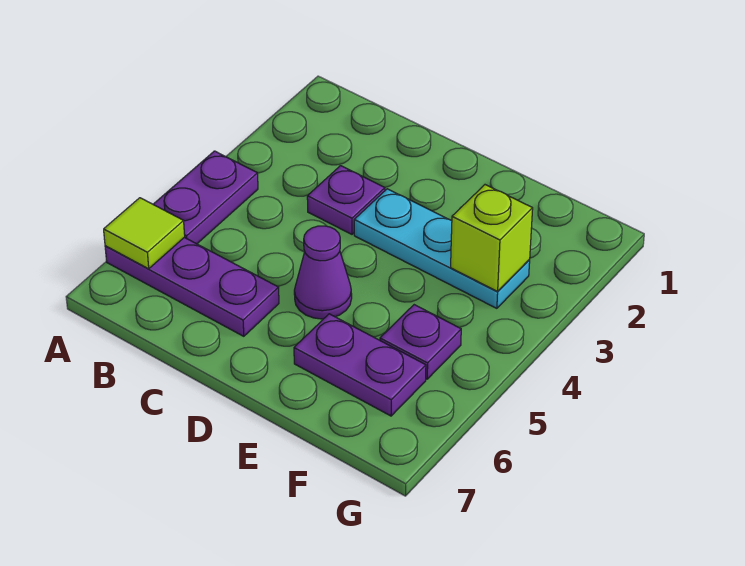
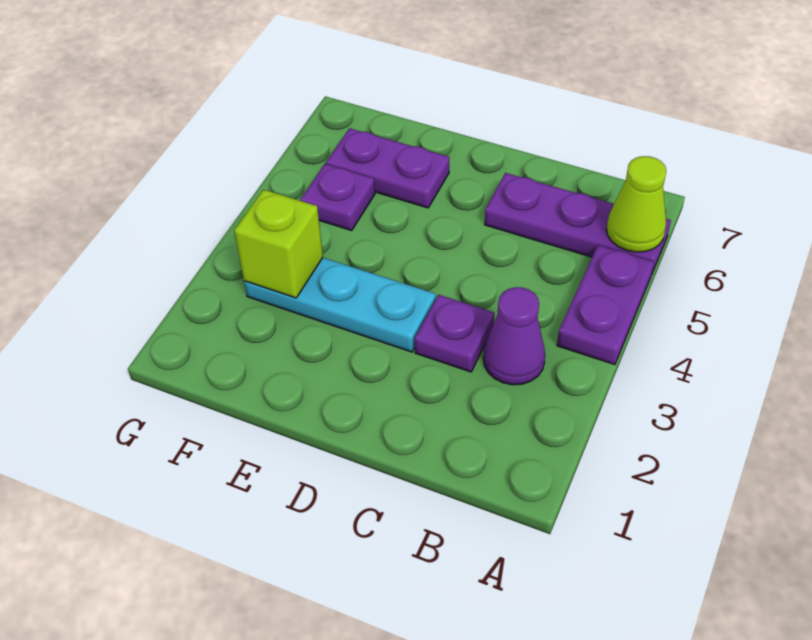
lime tile A6 level 2 -> lime cone A6 level 2
purple cone D5 level 1 -> purple cone B3 level 1

